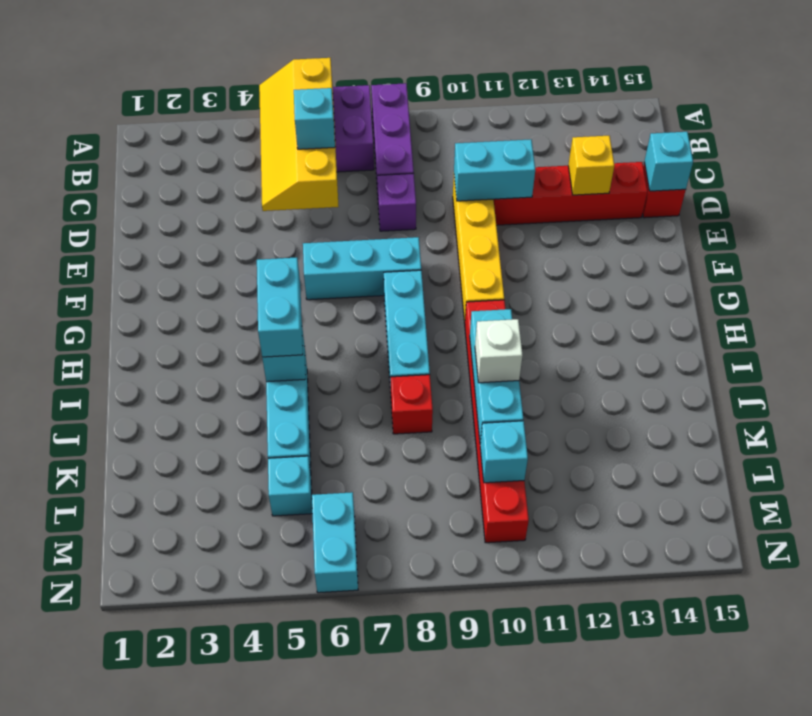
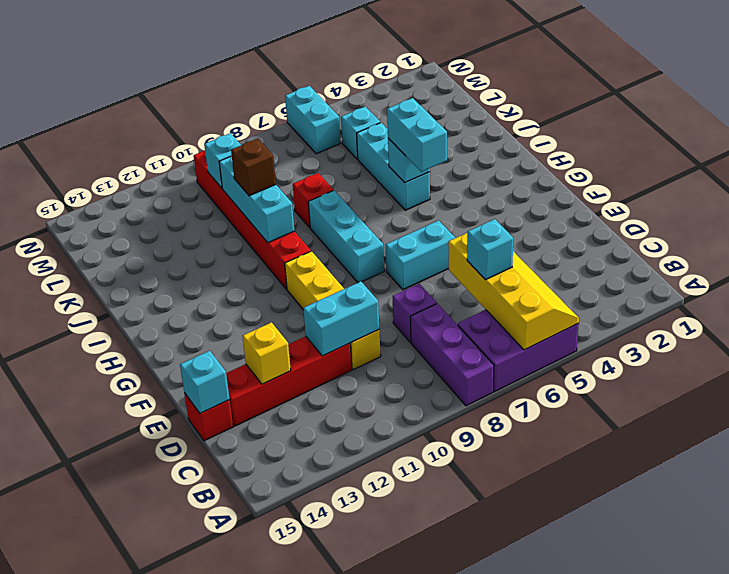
cyan brick F6:F8 level 1 -> cyan brick F6:F7 level 1
white brick J10 level 3 -> brown brick J10 level 3

